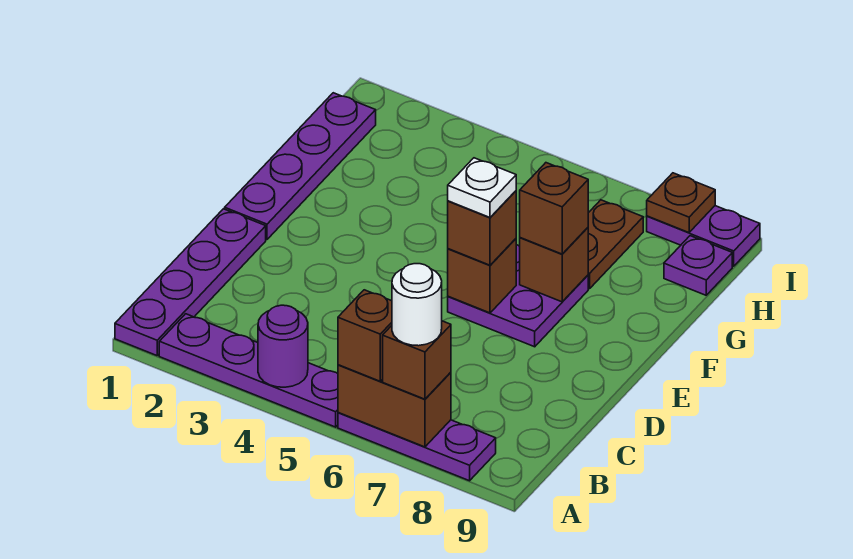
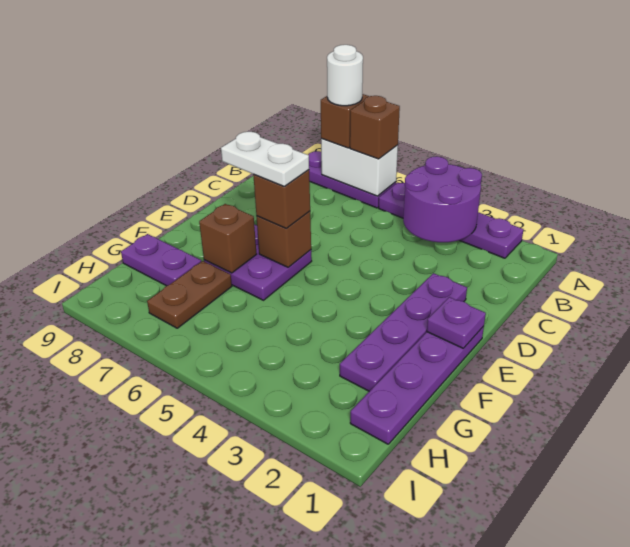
purple plate A1:D1 level 1 -> purple plate D2:G2 level 1
purple round brick A4 level 2 -> purple round brick A3:B4 level 2
brown brick A6:A7 level 2 -> white brick A6:A7 level 2
white plate E6 level 4 -> white plate E6:E7 level 4
brown brick F7 level 3 -> none
purple plate H9 level 1 -> purple plate E1 level 2
purple plate I8:I9 level 1 -> purple plate G8:G9 level 1
brown plate I8 level 2 -> none

